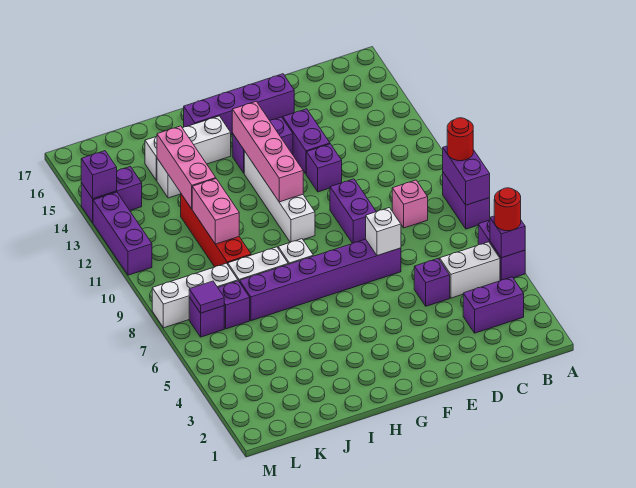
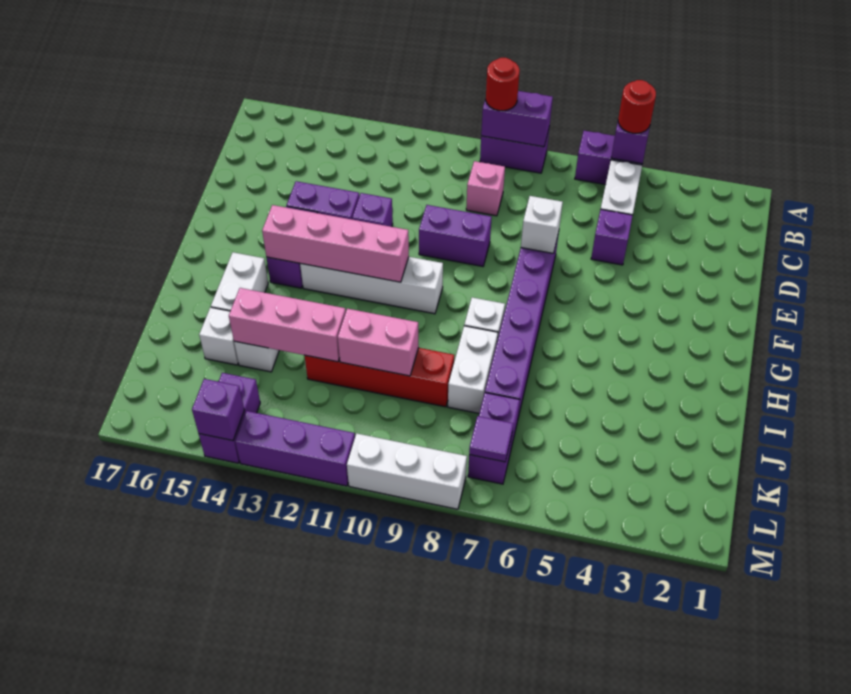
purple brick B3:C3 level 1 -> none
purple brick E16:H16 level 1 -> none
white brick K8:M8 level 1 -> white brick M8:M10 level 1

